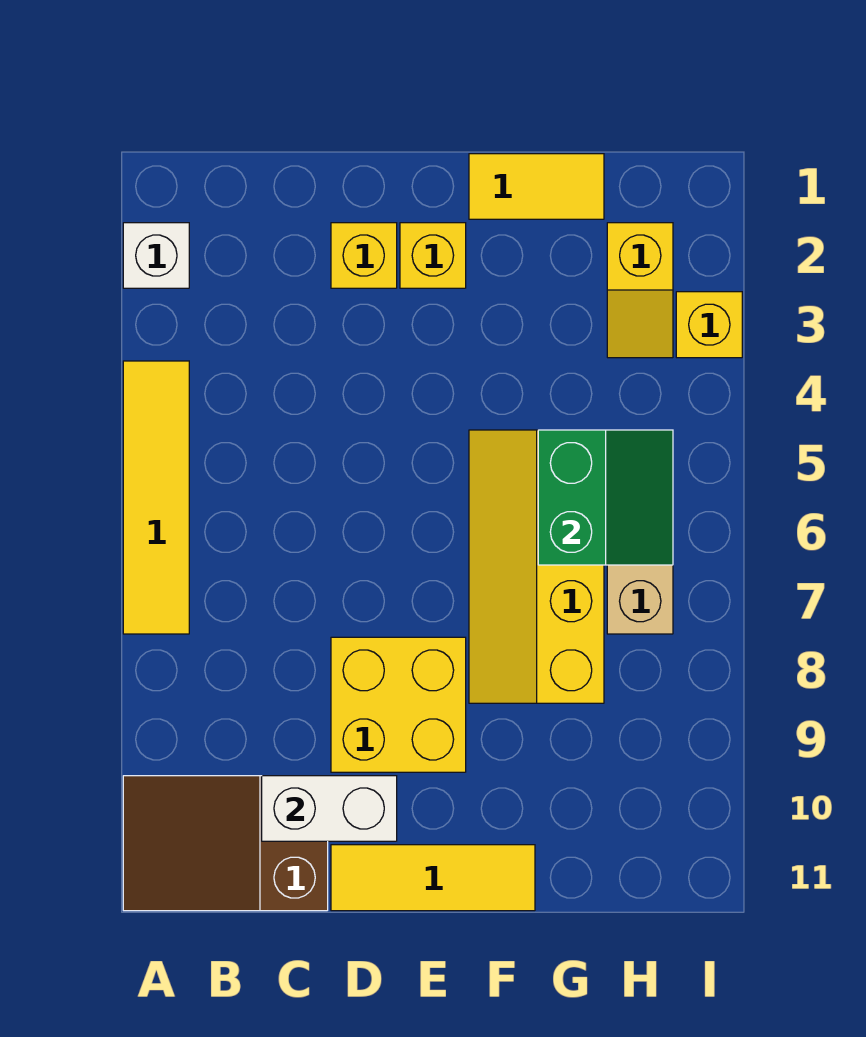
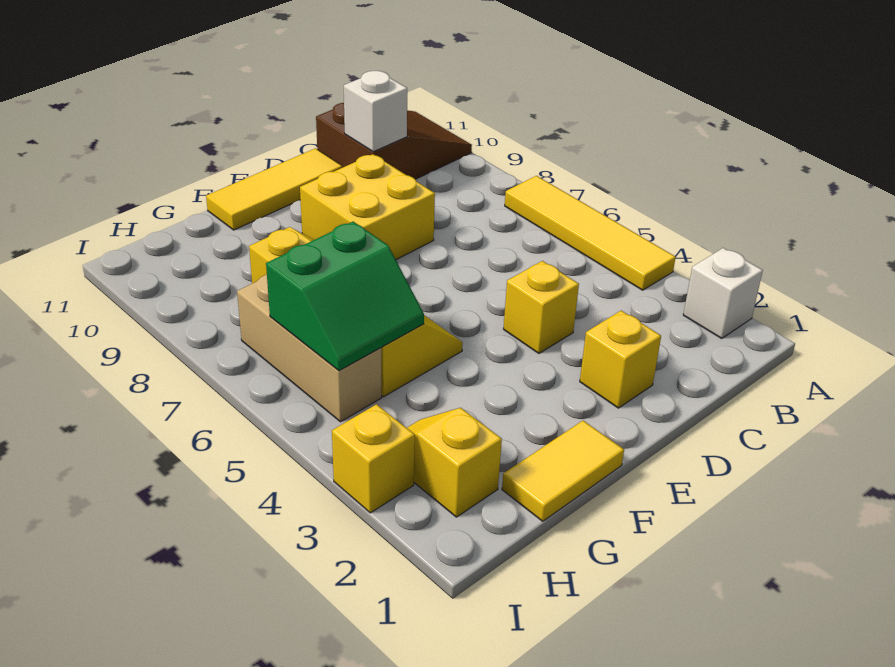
white brick C10:D10 level 2 -> white brick C10 level 2
yellow brick E2 level 1 -> yellow brick D4 level 1
green slope G5:H6 level 2 top G -> green slope G5:H6 level 2 top 6

